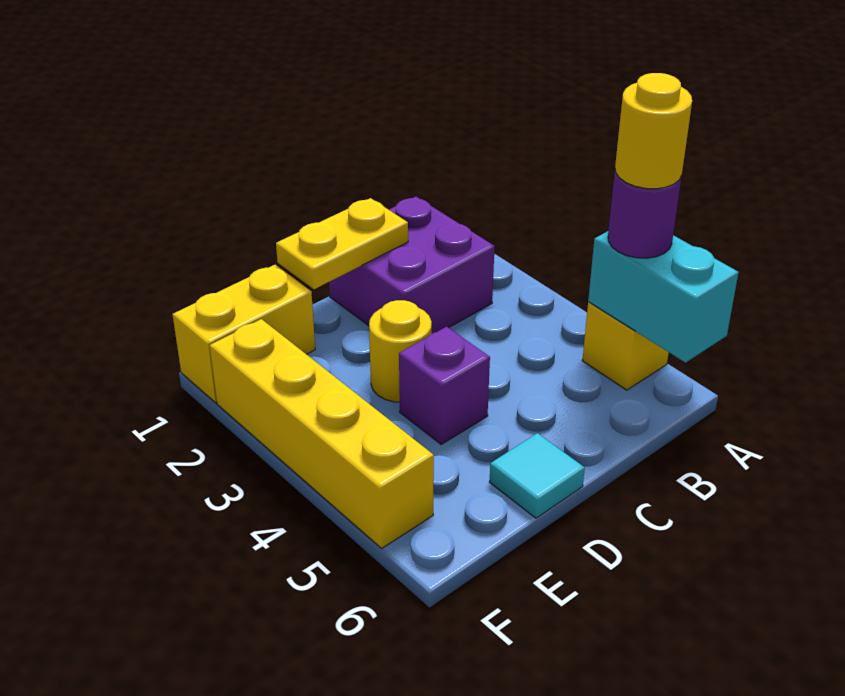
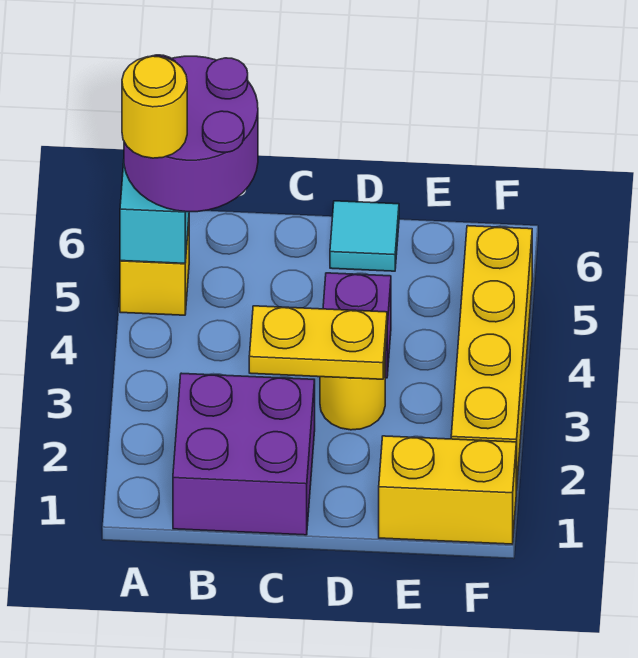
purple round brick A5 level 3 -> purple round brick A5:B6 level 3
yellow plate C1:D1 level 2 -> yellow plate C3:D3 level 2

